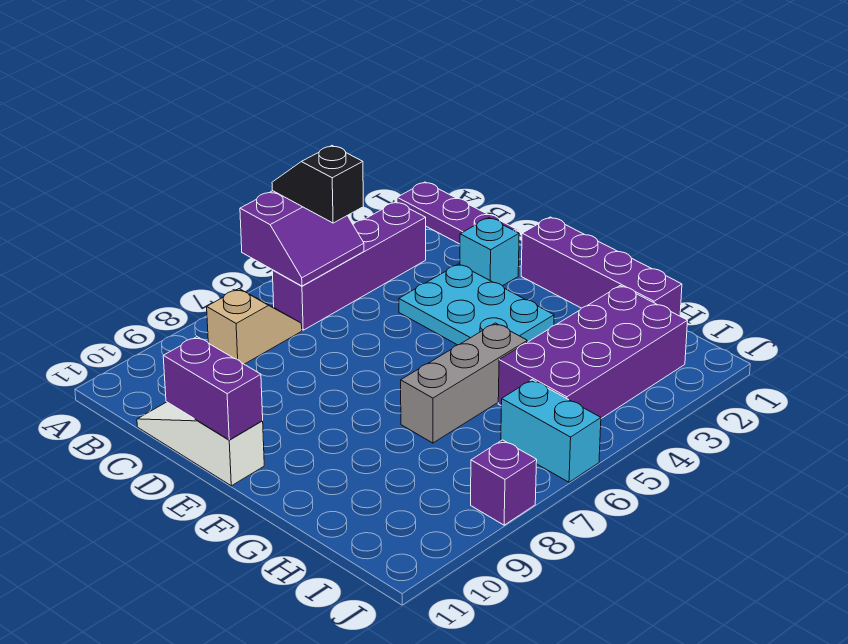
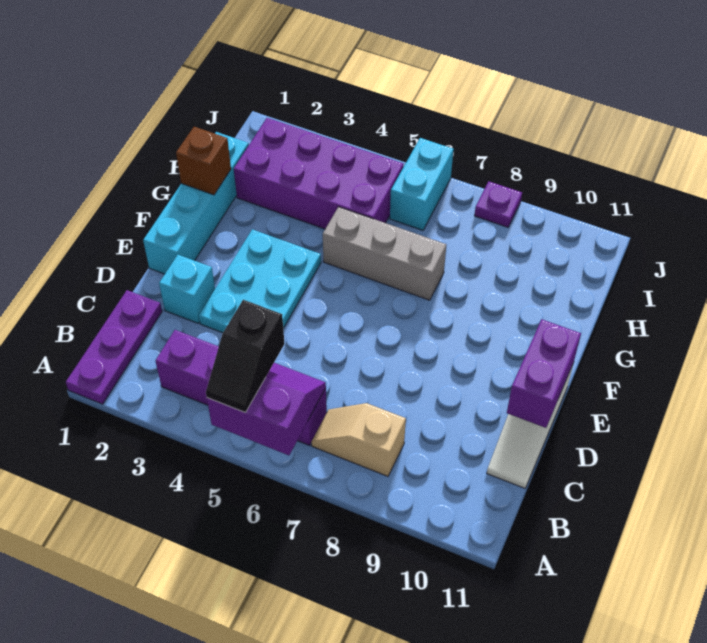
purple brick E1:H1 level 1 -> cyan brick E1:H1 level 1
none -> brown brick G1 level 2
purple brick J8 level 1 -> purple plate J8 level 1

